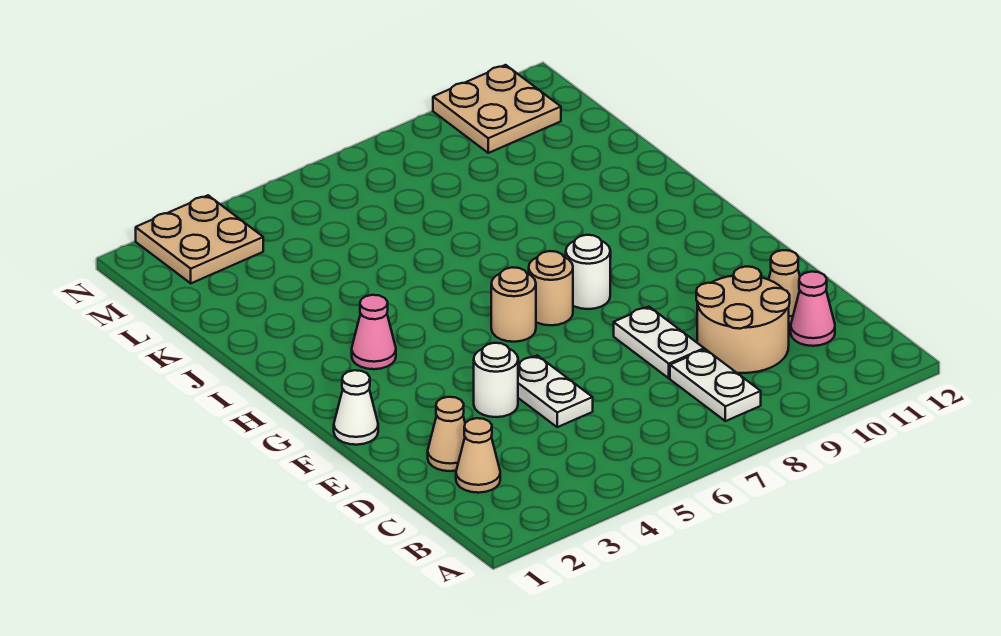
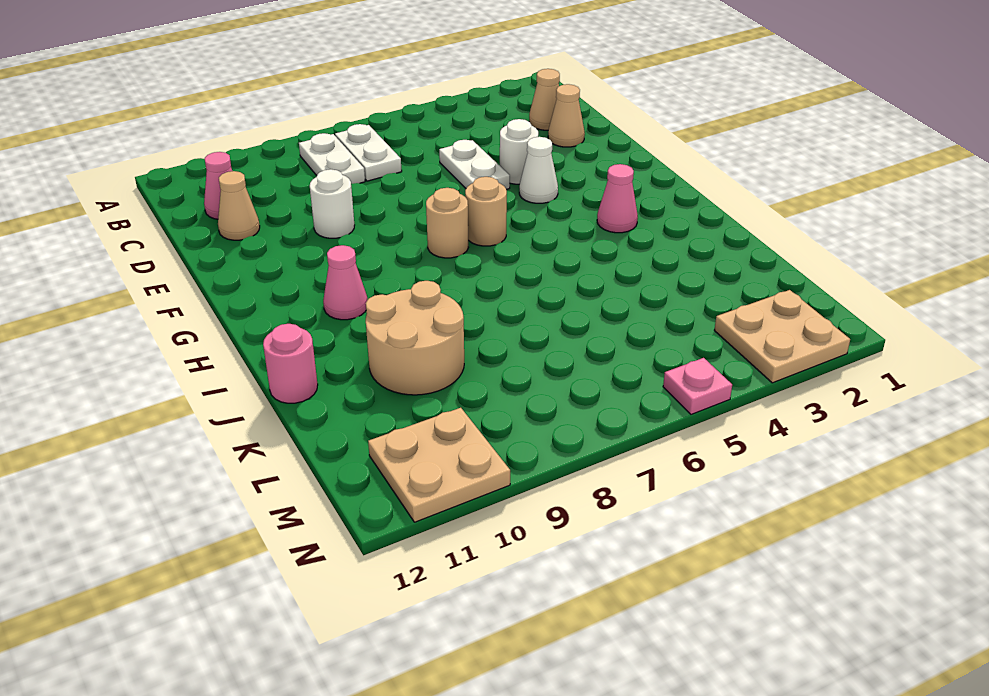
tan round brick C9:D10 level 1 -> tan round brick J9:K10 level 1
white plate D8:E8 level 1 -> white plate B7:C7 level 1
white cone F1 level 1 -> white cone F4 level 1
white round brick G8 level 1 -> white round brick E9 level 1
none -> pink cone H10 level 1
none -> pink round brick J12 level 1
none -> pink plate N5 level 1

